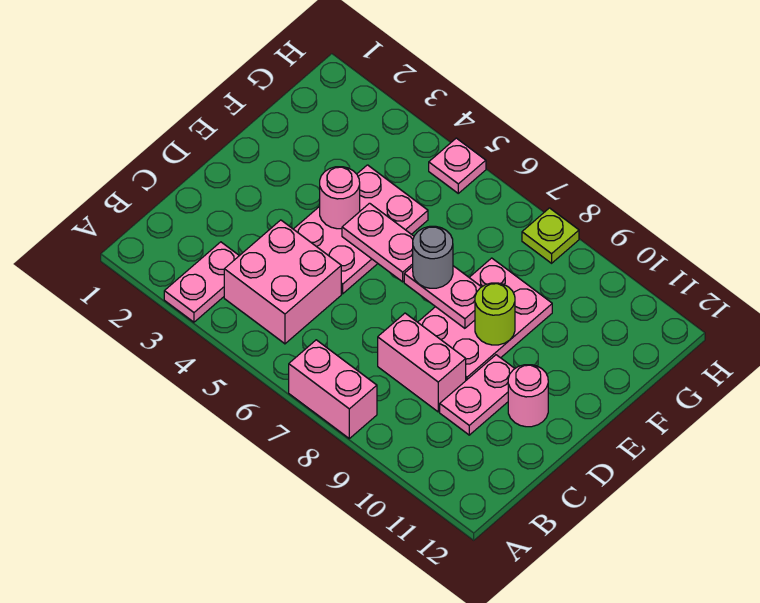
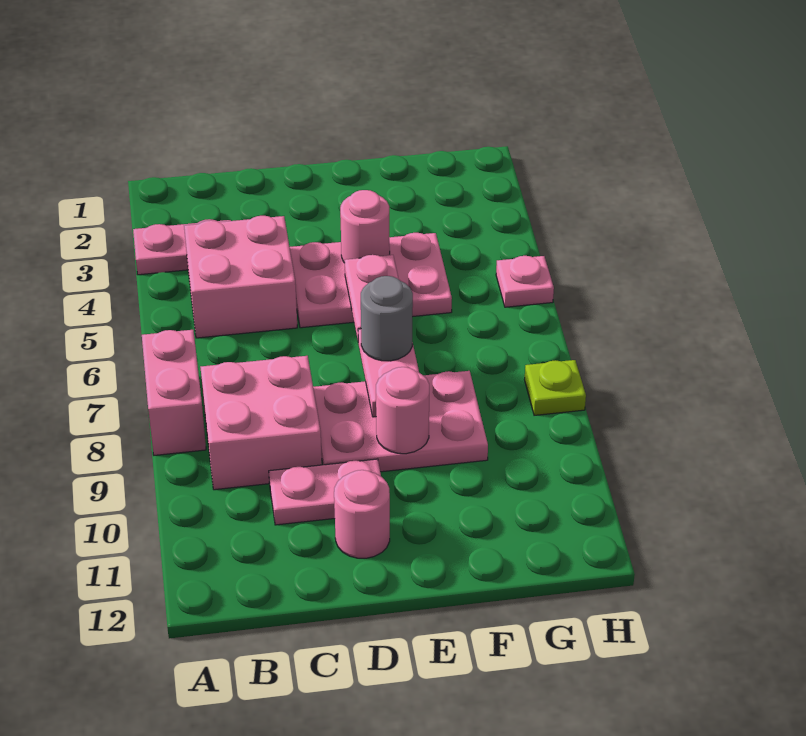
pink brick C8:C9 level 1 -> pink brick B8:C9 level 1
lime round brick E9 level 2 -> pink round brick E9 level 2

